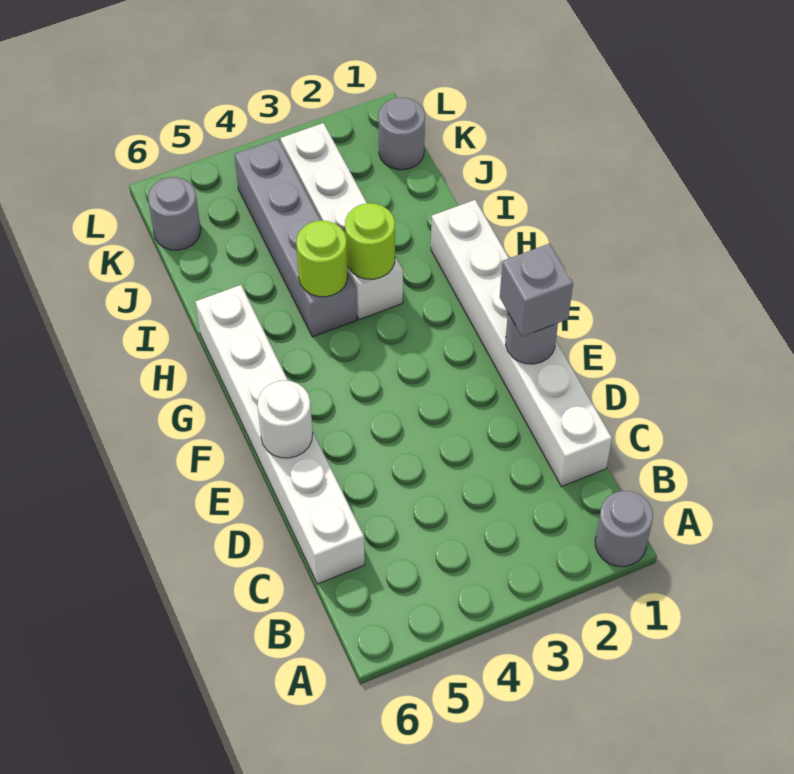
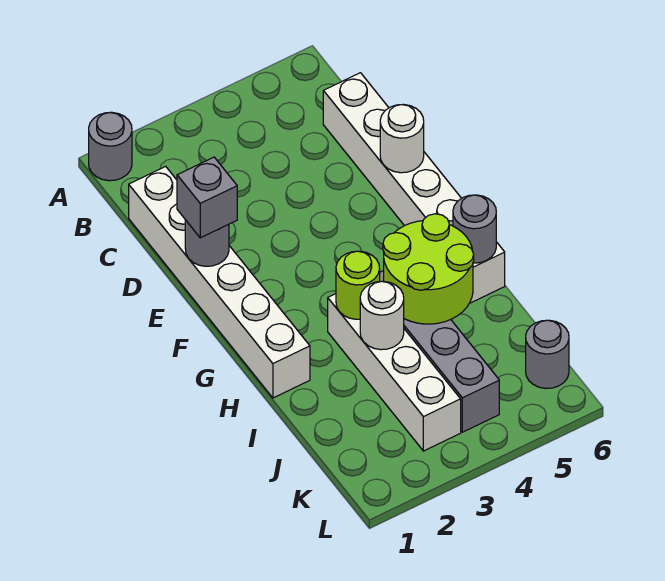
lime round brick H4 level 2 -> lime round brick H4:I5 level 2
none -> white round brick I3 level 2
grey round brick K1 level 1 -> grey round brick H6 level 2

